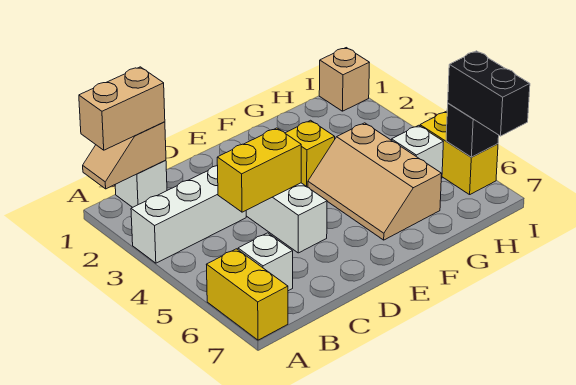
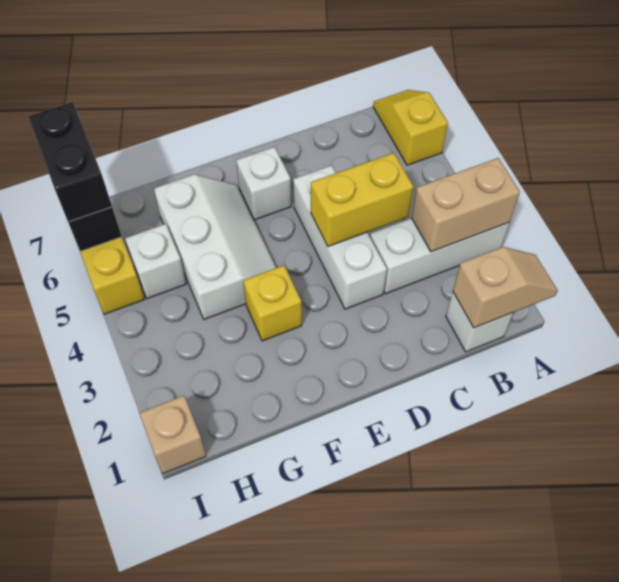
tan brick A1:B1 level 3 -> tan brick A3:B3 level 2
yellow brick A6:A7 level 1 -> yellow slope A6:A7 level 1 top 6
white brick B6 level 1 -> white brick E6 level 1
tan slope F4:G6 level 1 top G -> white slope F4:G6 level 1 top G

